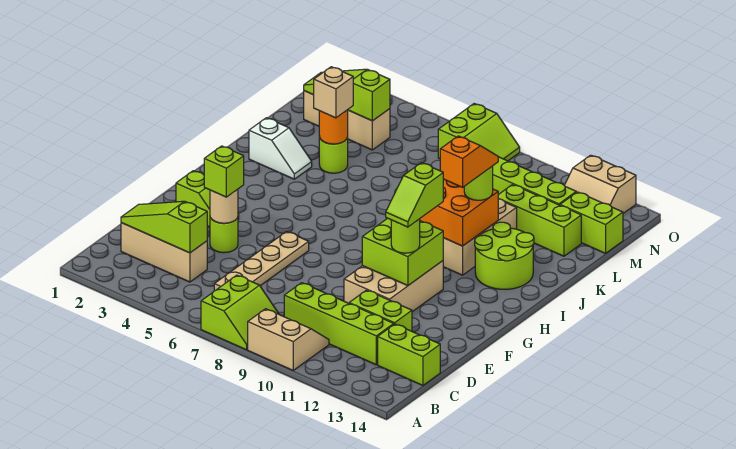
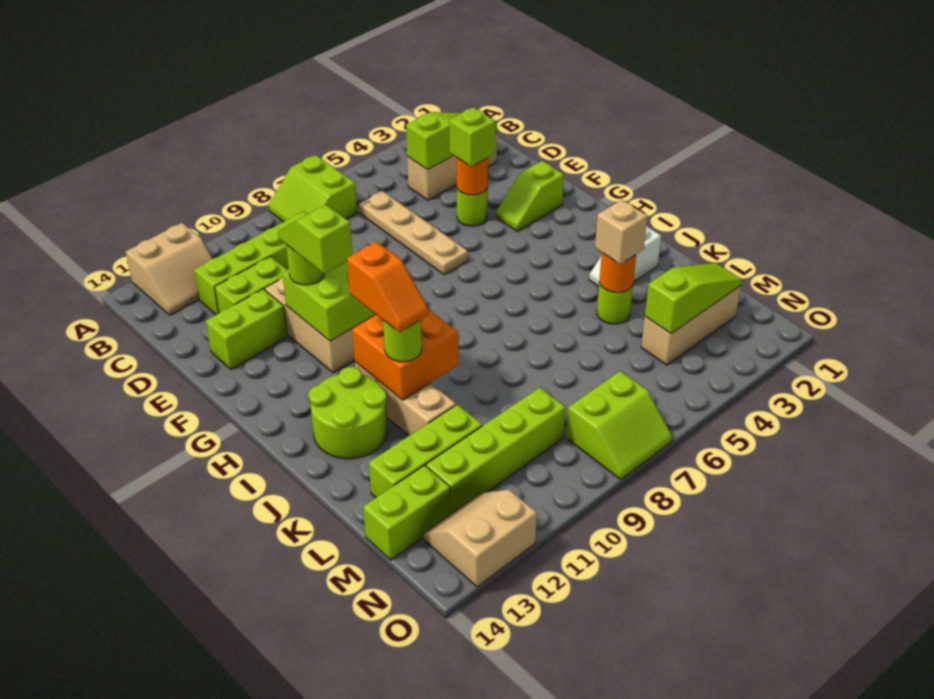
tan slope A9:B10 level 1 top A -> tan slope A12:B13 level 1 top A
lime brick C13:C14 level 1 -> lime brick E12:E13 level 1
tan round brick E4 level 2 -> orange round brick E4 level 2
lime slope N7:O8 level 1 top 7 -> lime slope N7:O8 level 1 top N

